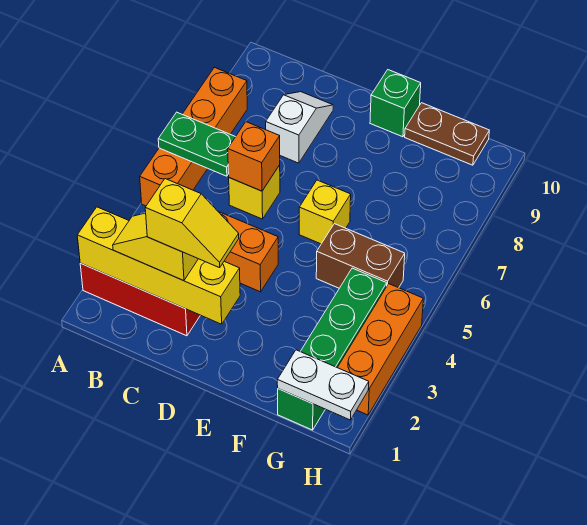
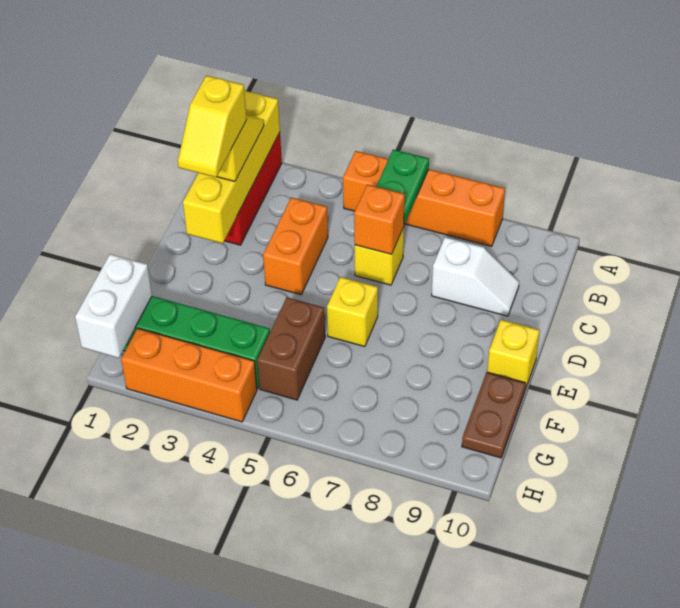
green brick E10 level 1 -> yellow brick E10 level 1
white plate G1:H1 level 2 -> white brick G1:H1 level 2

